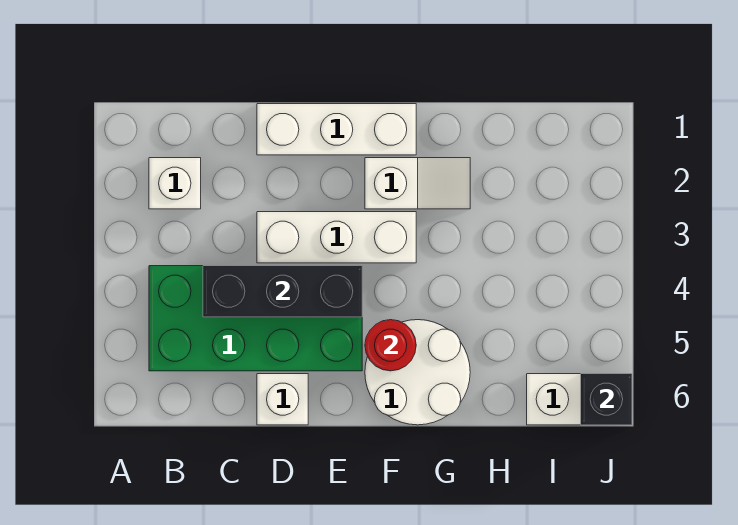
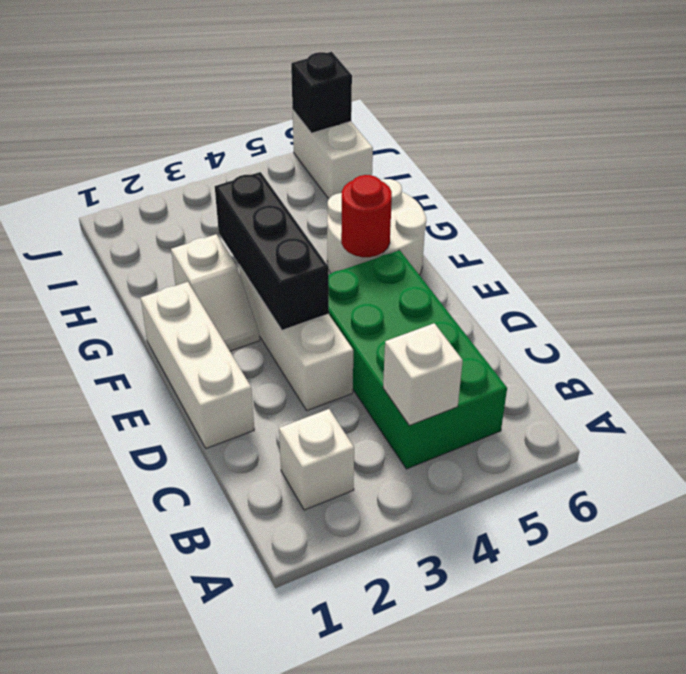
black brick C4:E4 level 2 -> black brick E3:G3 level 2
white brick D6 level 1 -> white brick B4 level 2
white slope F2:G2 level 1 top F -> white slope F2:G2 level 1 top G

